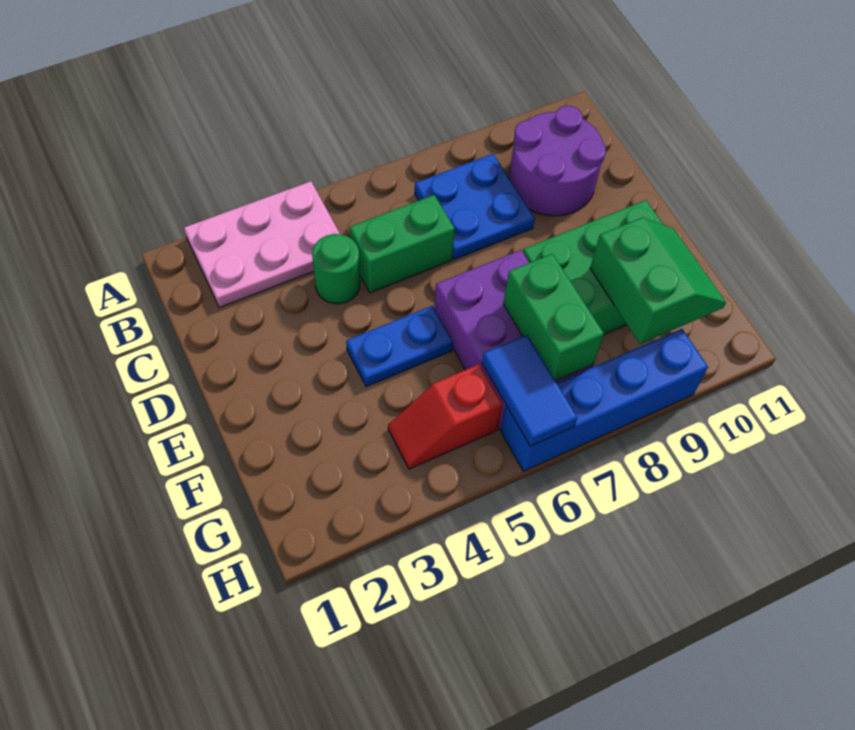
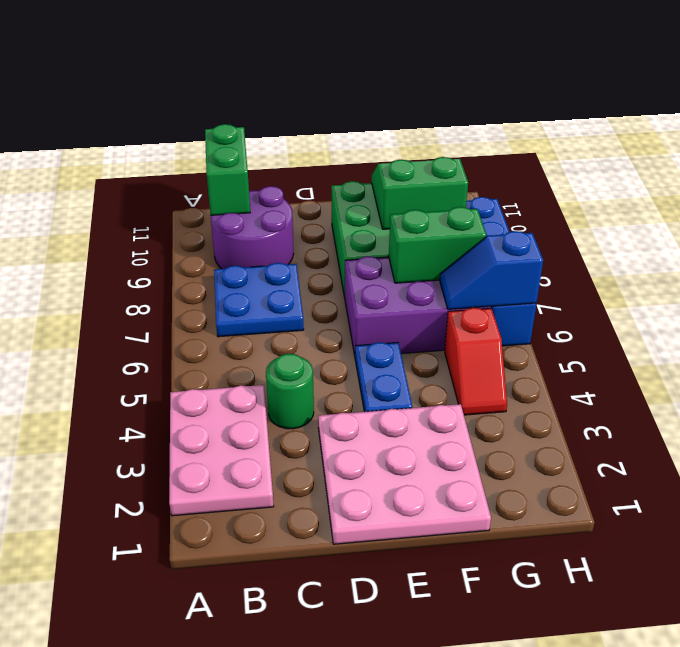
green brick C5:C6 level 1 -> green brick B10:B11 level 2
none -> pink plate D1:F3 level 1
blue tile G6:H6 level 2 -> blue slope G6:H6 level 2 top H

